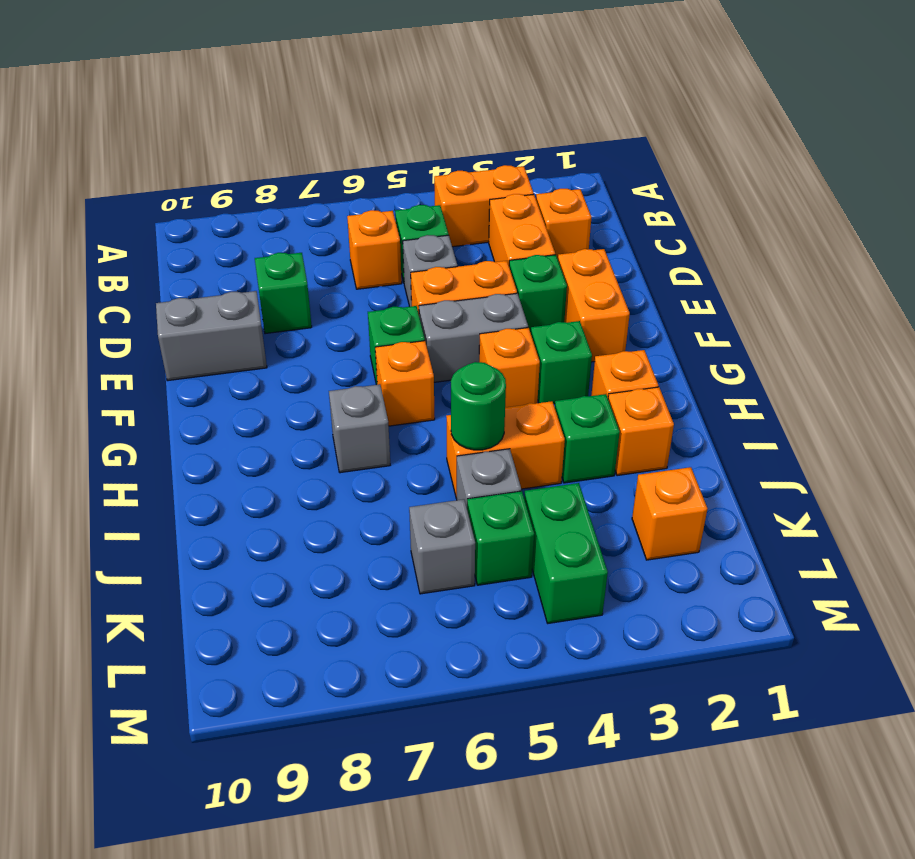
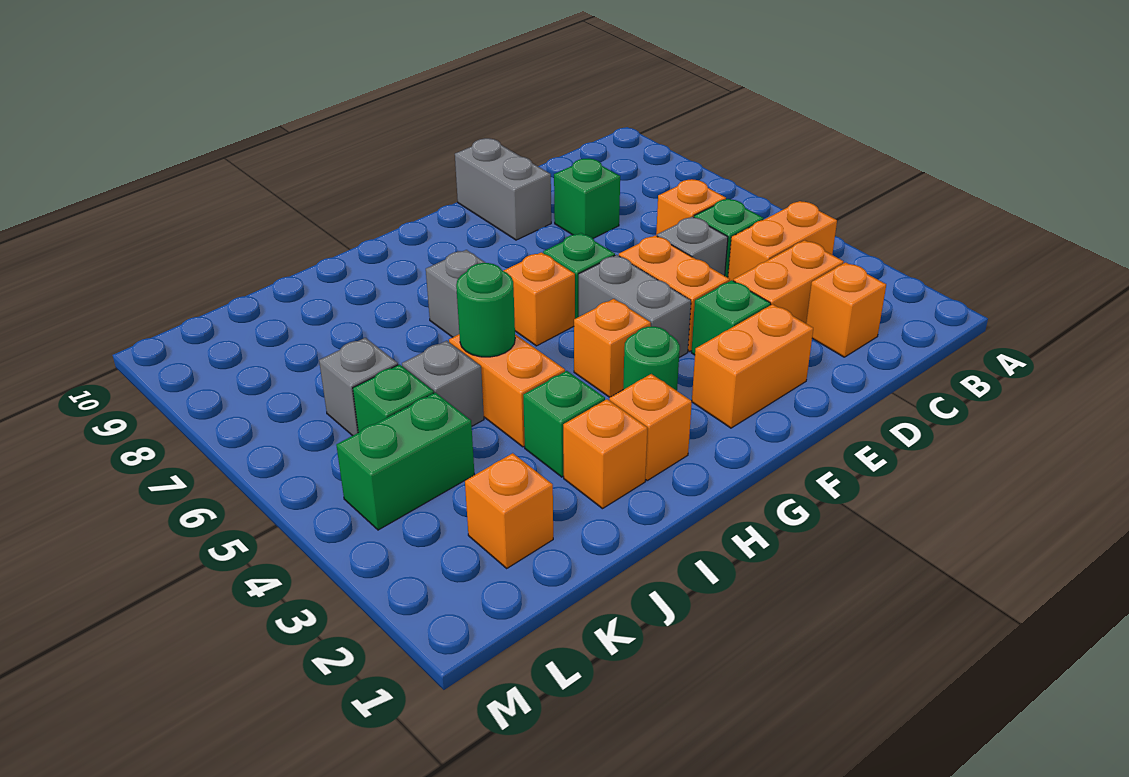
orange brick B3:B4 level 1 -> orange brick B4:C4 level 1
green brick G3 level 1 -> green round brick G3 level 1

